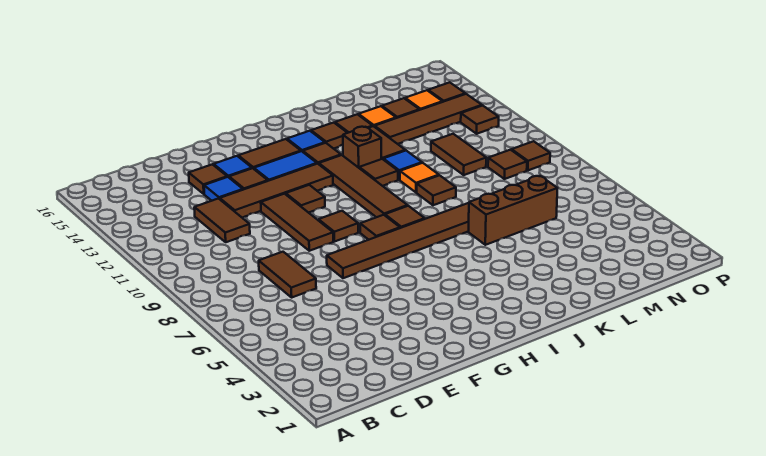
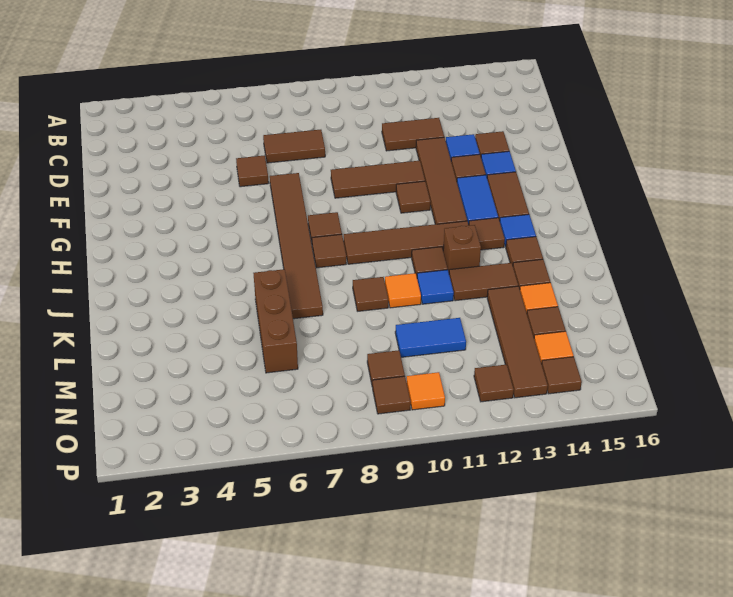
brown tile G9 level 1 -> brown tile E6 level 1
brown tile M10:M11 level 1 -> blue tile M10:M11 level 1
none -> orange tile O10 level 1

